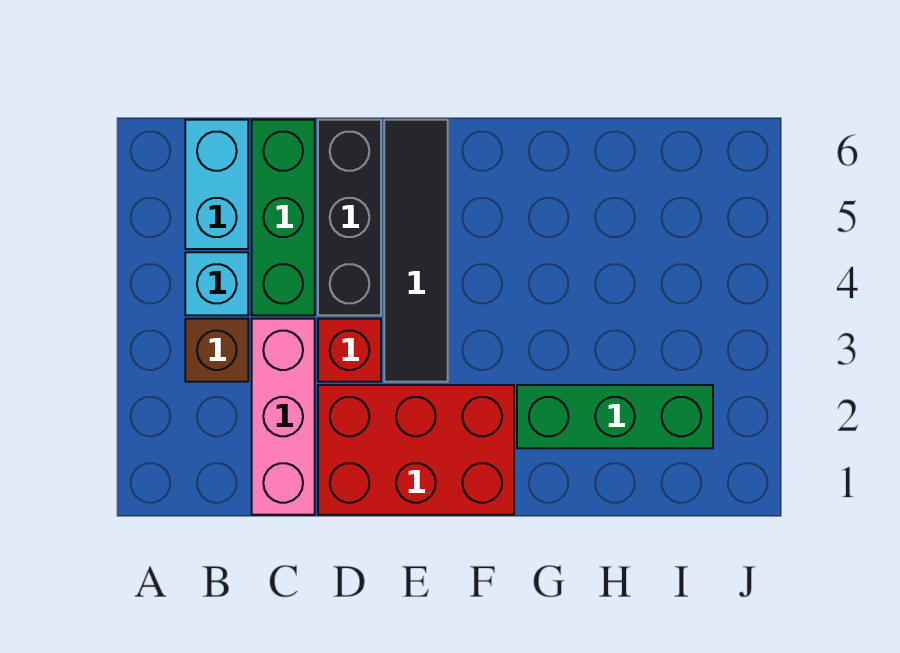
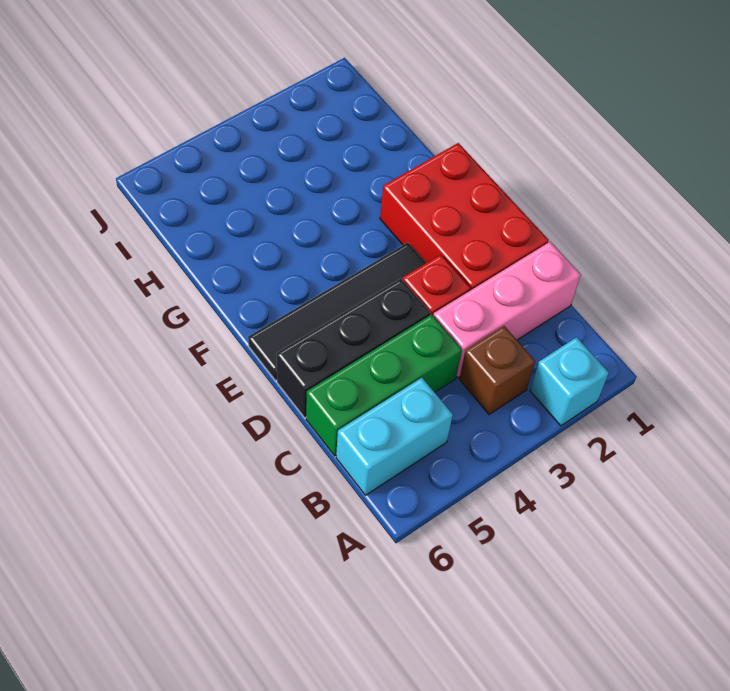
cyan brick B4 level 1 -> cyan brick A2 level 1
green brick G2:I2 level 1 -> none

